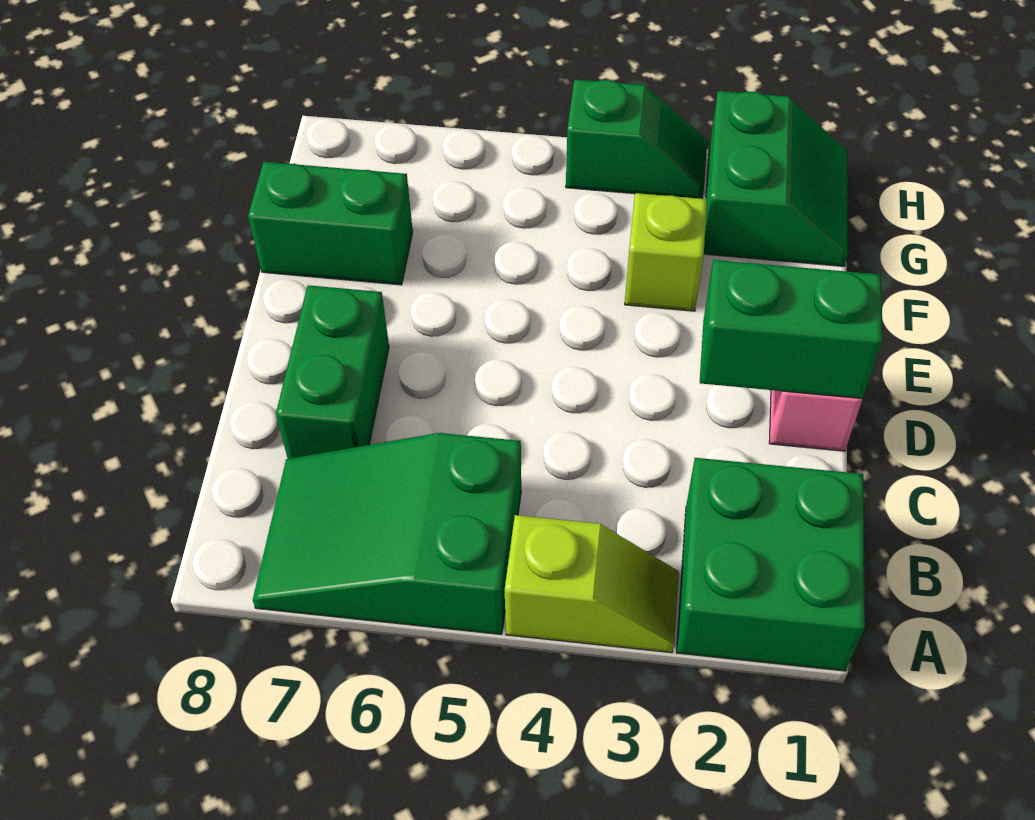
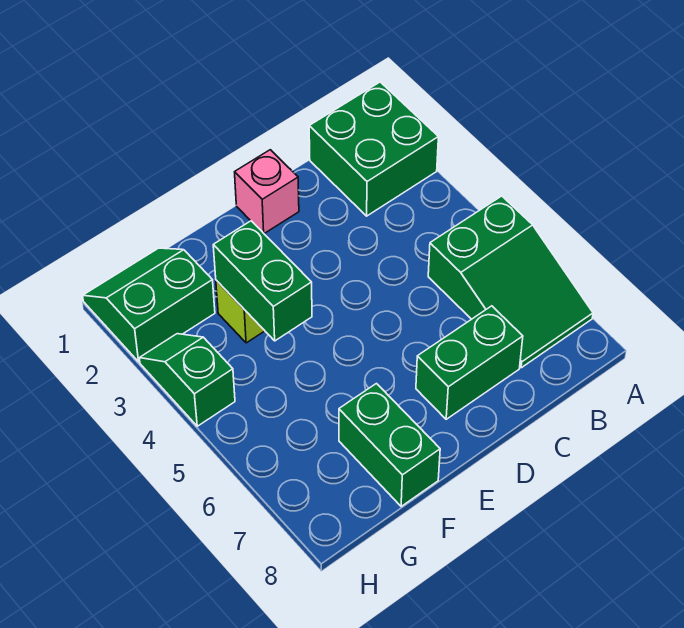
lime slope A3:A4 level 1 top 4 -> none
green brick D1:D2 level 2 -> green brick F3:F4 level 2

